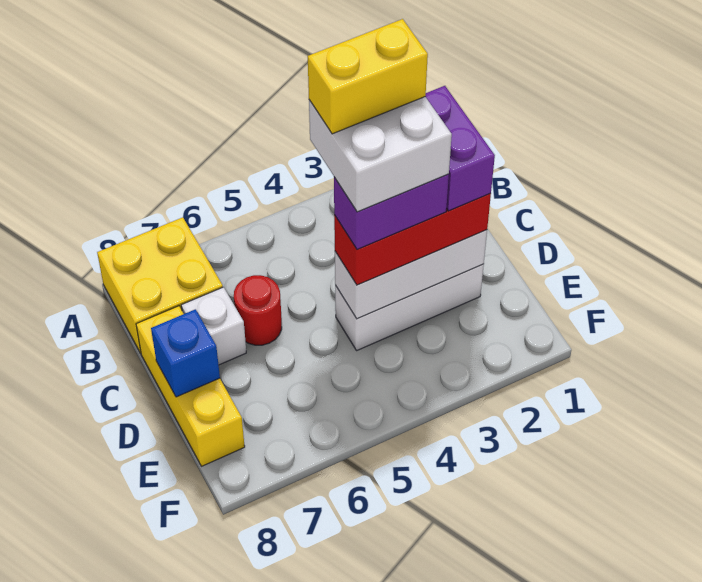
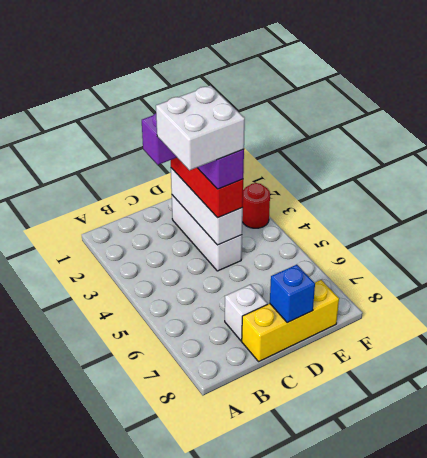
yellow brick A7:B8 level 1 -> none
yellow brick C3:C4 level 6 -> none
red round brick C6 level 1 -> red round brick F3 level 1

